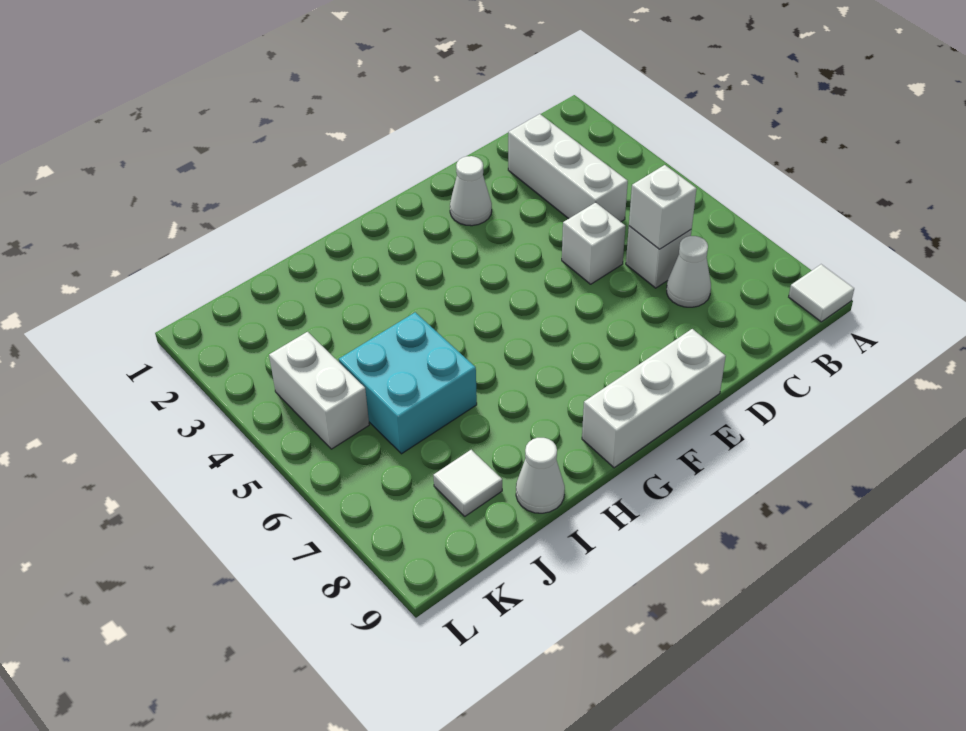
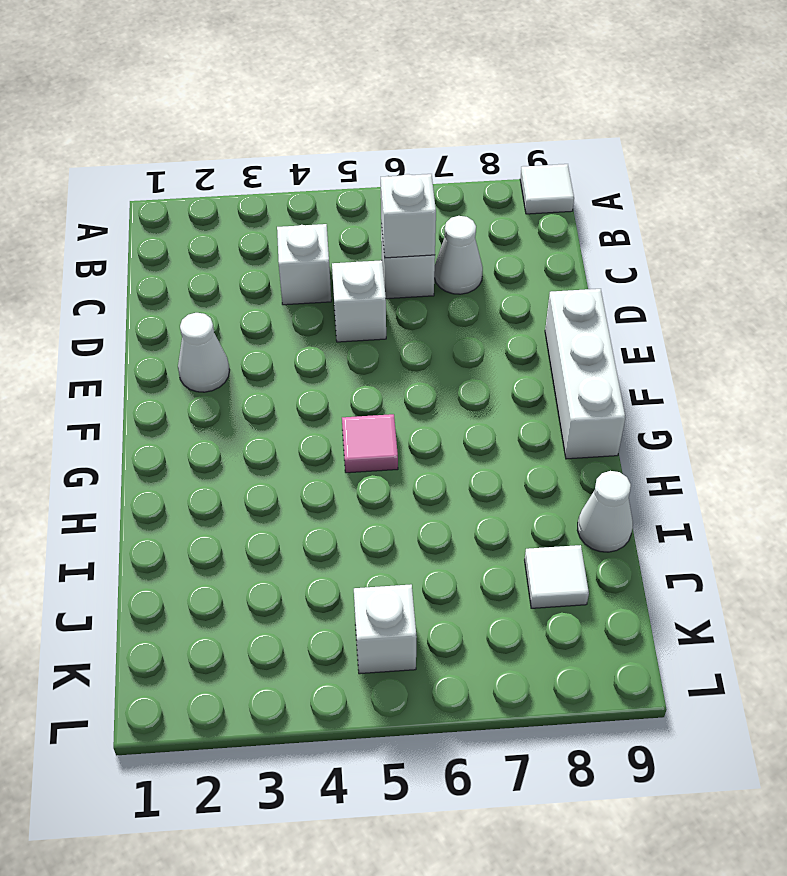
white brick C2:C4 level 1 -> white brick C4 level 1
none -> pink tile G5 level 1
cyan brick I5:J6 level 1 -> none
white brick K4:K5 level 1 -> white brick K5 level 1

